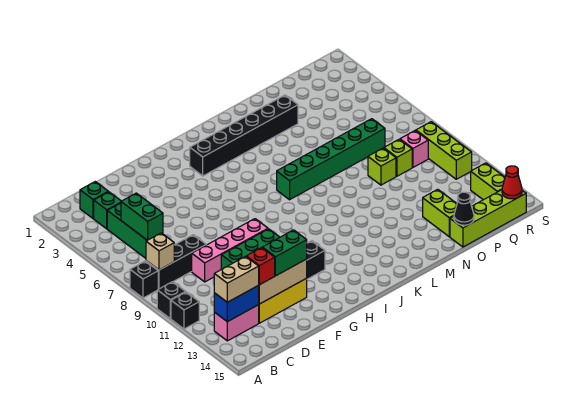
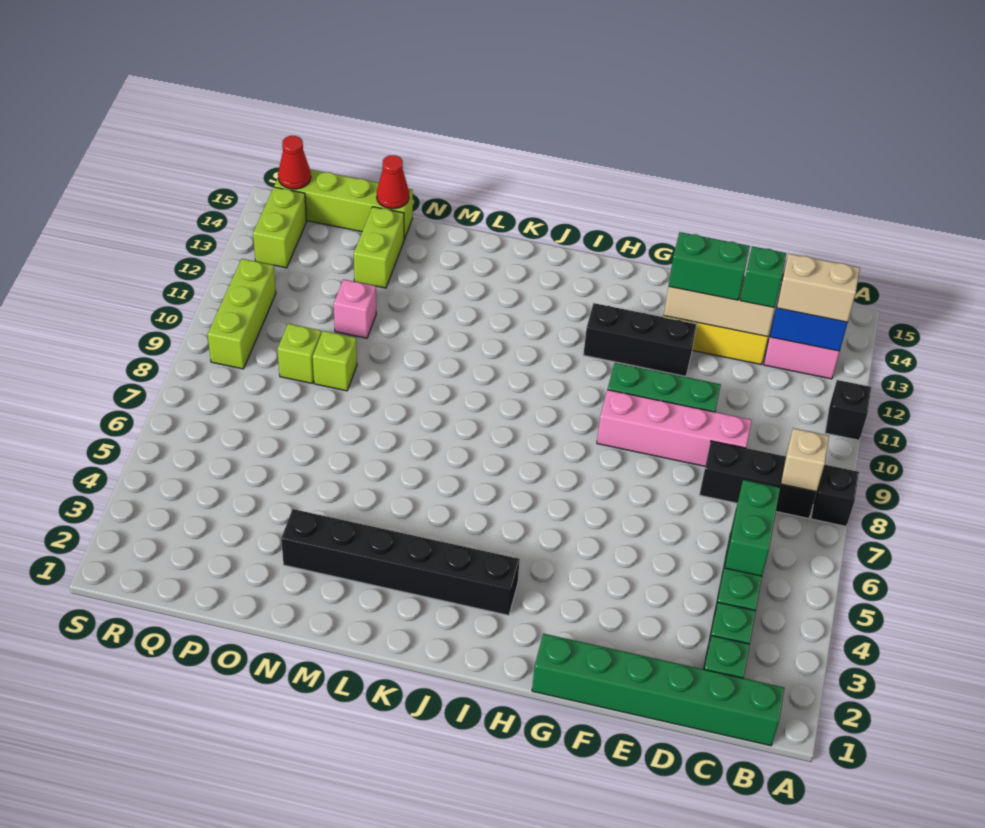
black brick A10 level 1 -> none
red brick D13 level 3 -> green brick D13 level 3
green brick K7:P7 level 1 -> green brick B1:G1 level 1
black cone O15 level 2 -> red cone O15 level 2
pink brick Q9 level 1 -> pink brick O11 level 1

